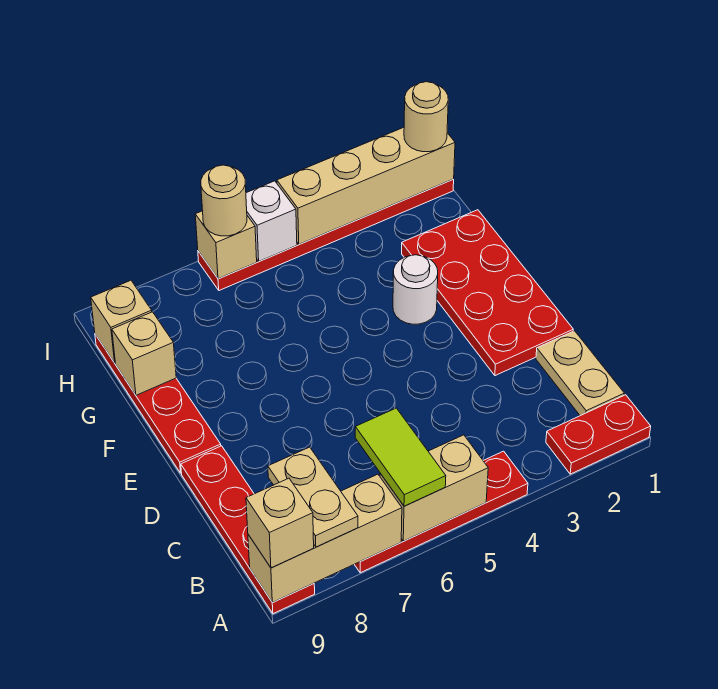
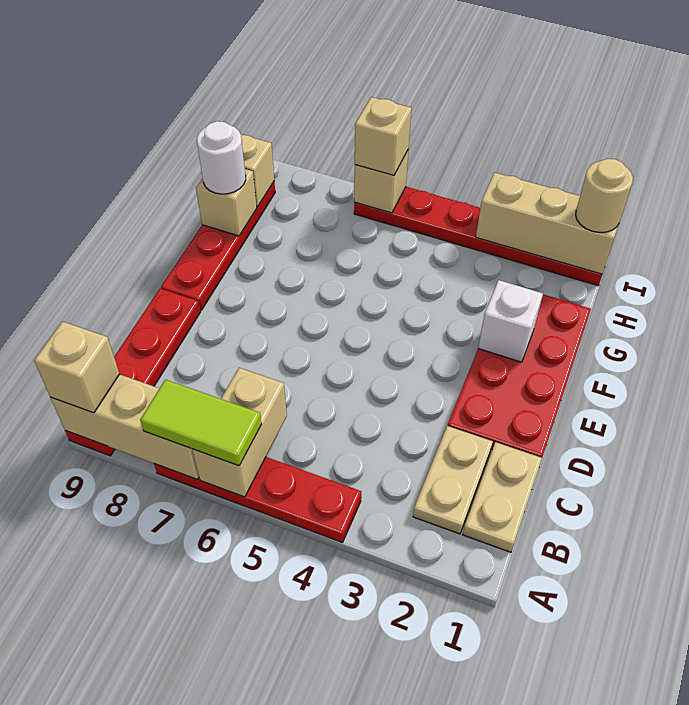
red plate A1:A2 level 1 -> none
tan brick A5:A6 level 2 -> tan brick A6:B6 level 2
lime tile A6:B6 level 3 -> lime tile A6:A7 level 3
tan plate A8:B8 level 3 -> tan plate B2:C2 level 1
white round brick F3 level 1 -> white round brick G9 level 3
tan brick I1:I4 level 2 -> tan brick I1:I3 level 2
white brick I5 level 2 -> white brick F2 level 2
tan round brick I6 level 3 -> tan brick I6 level 3

